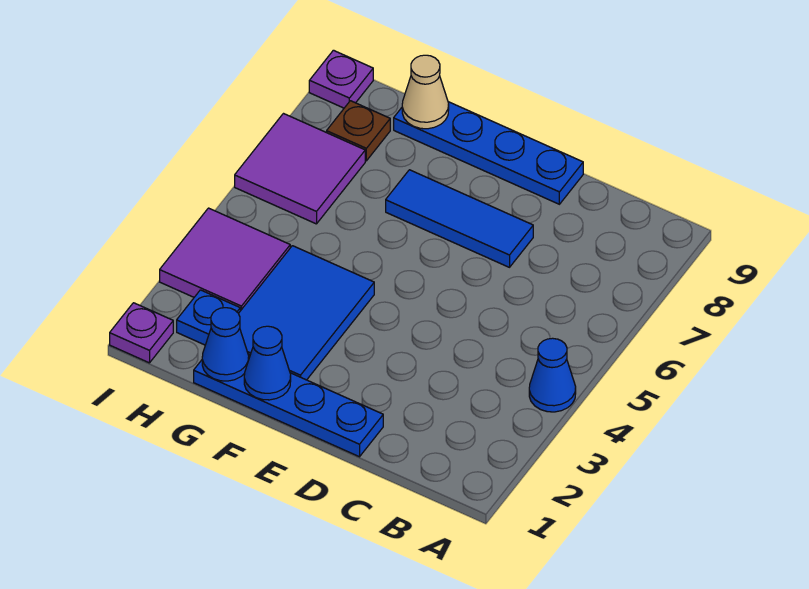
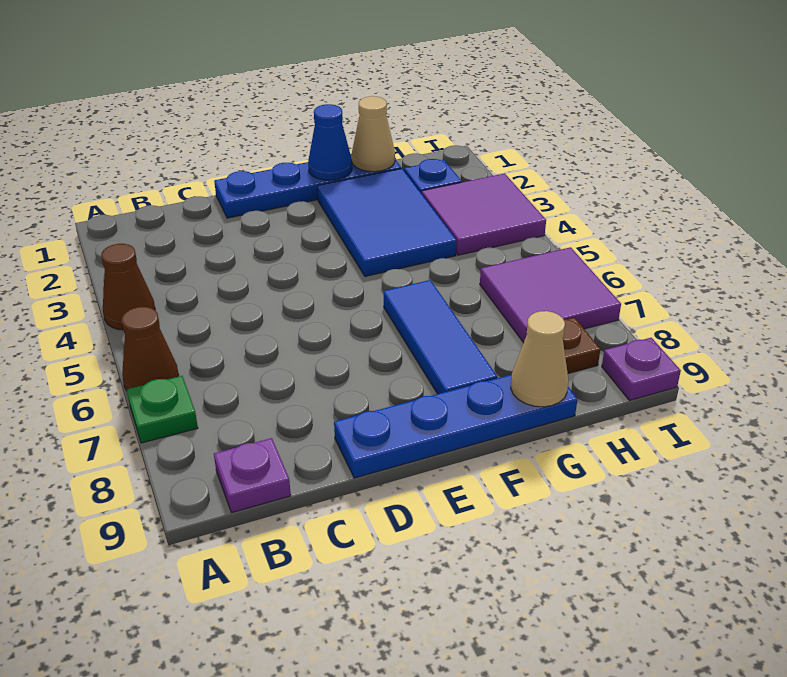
blue cone A4 level 1 -> brown cone A4 level 1
none -> brown cone A6 level 1
none -> green plate A7 level 1
blue tile D7:F7 level 1 -> blue tile F6:F8 level 1
blue cone G1 level 2 -> tan cone G1 level 2
purple plate I1 level 1 -> purple plate B9 level 1

